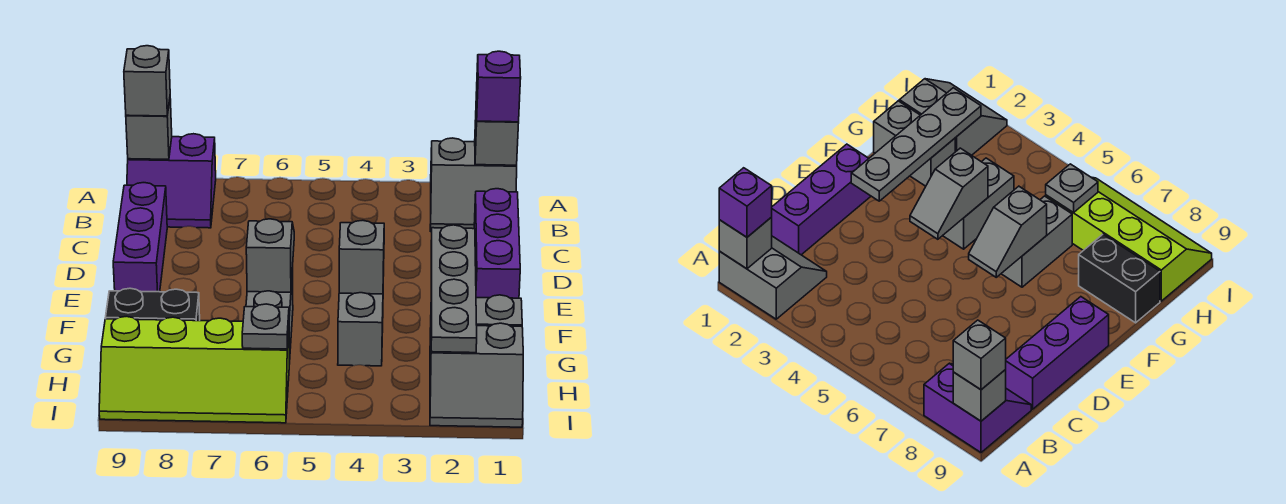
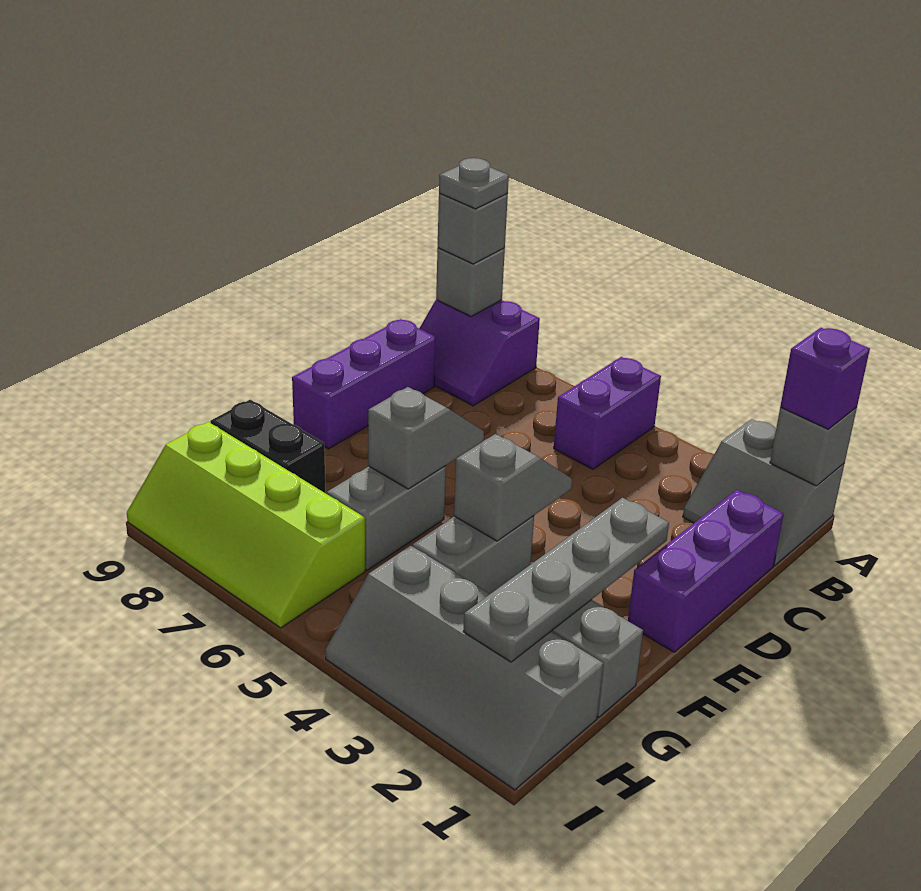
none -> purple brick A5:B5 level 1
grey slope H1:I2 level 1 top H -> grey slope H1:I4 level 1 top H
grey plate H6 level 2 -> grey plate A9 level 4

